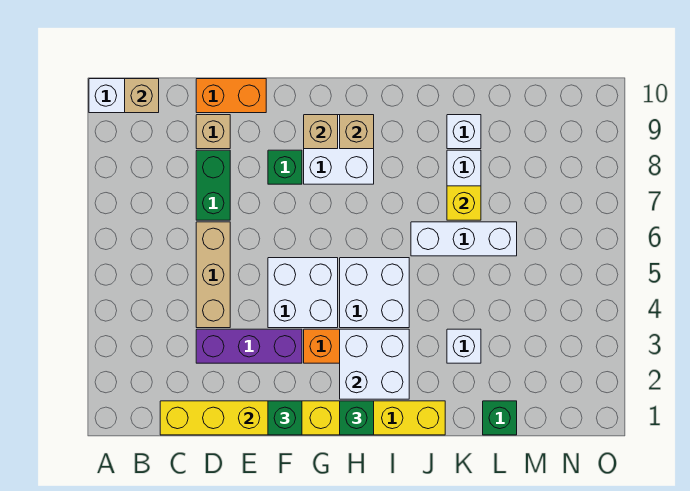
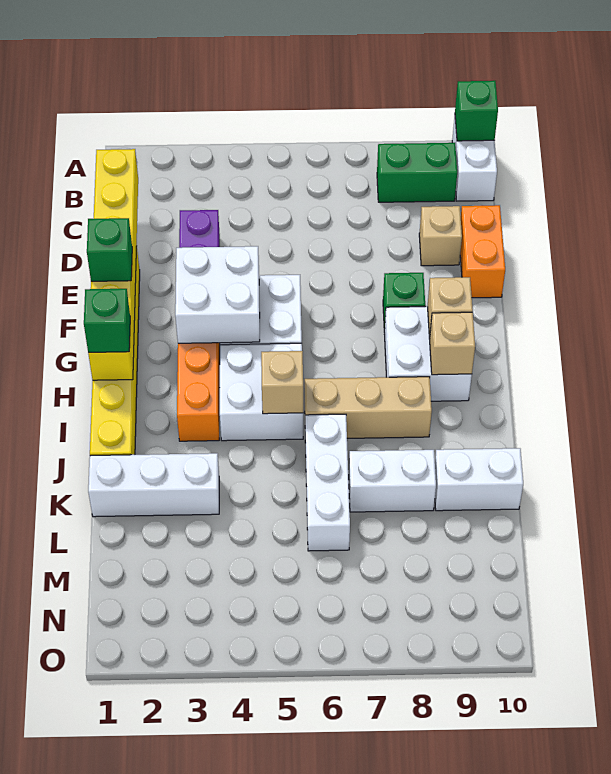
tan brick B10 level 2 -> tan brick I5 level 2
tan brick D4:D6 level 1 -> tan brick I6:I8 level 1
green brick D7:D8 level 1 -> green brick B8:B9 level 1
white brick H2:I3 level 2 -> white brick F3:G4 level 2
white brick K3 level 1 -> white brick K1:K3 level 1
yellow brick K7 level 2 -> none
white brick K9 level 1 -> white brick K9:K10 level 1
green brick L1 level 1 -> green brick A10 level 2

